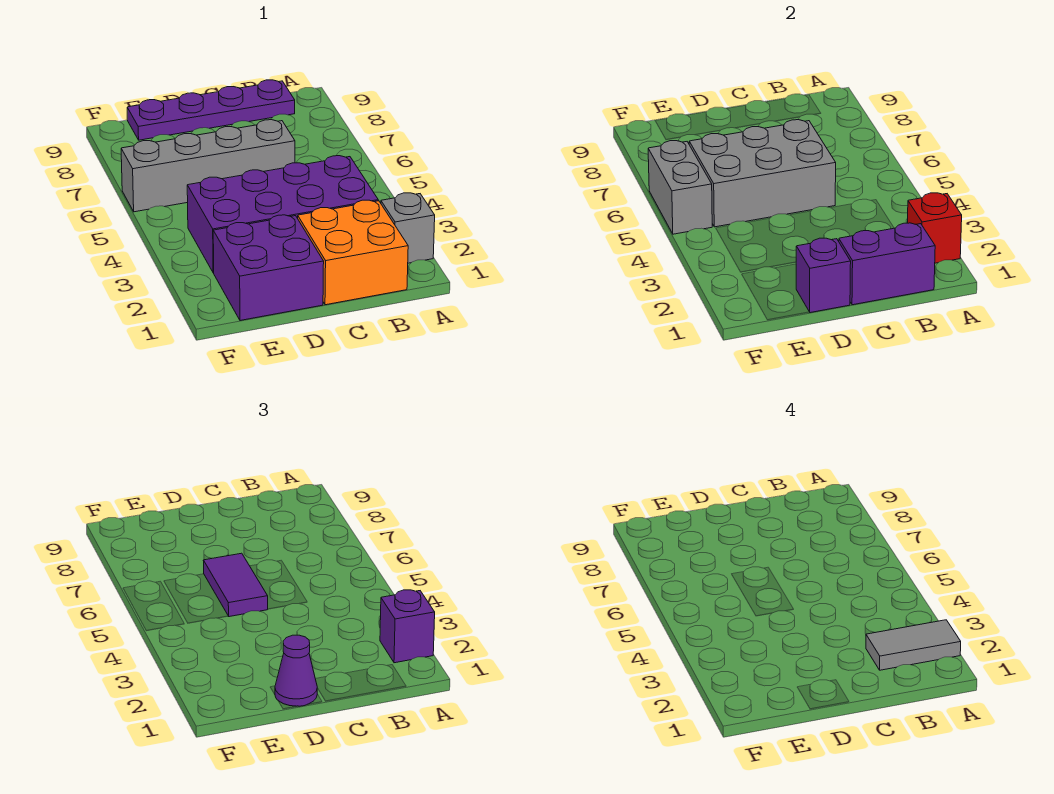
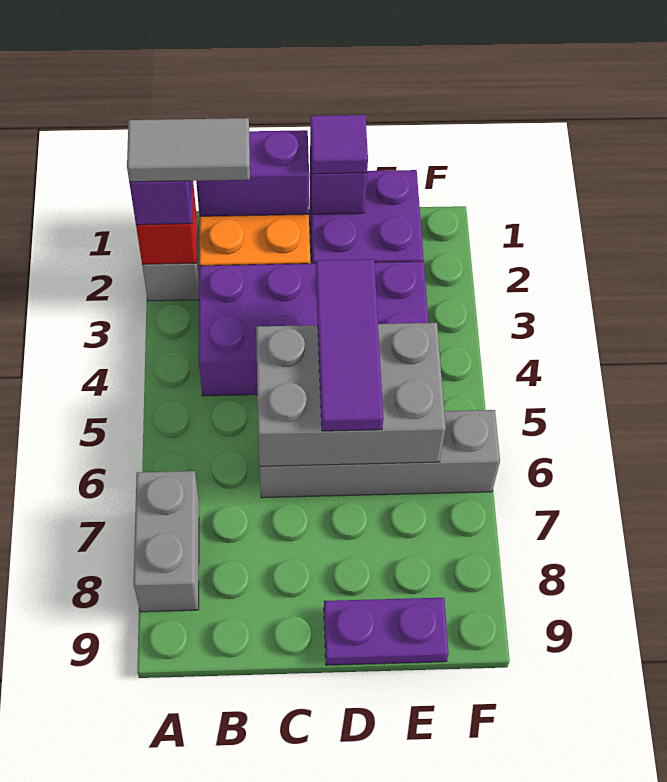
purple plate B9:E9 level 1 -> purple plate D9:E9 level 1
purple cone D1 level 3 -> purple tile D1 level 3
purple tile D5:D6 level 3 -> purple tile D4:D6 level 3
grey brick F5:F6 level 2 -> grey brick A7:A8 level 1

